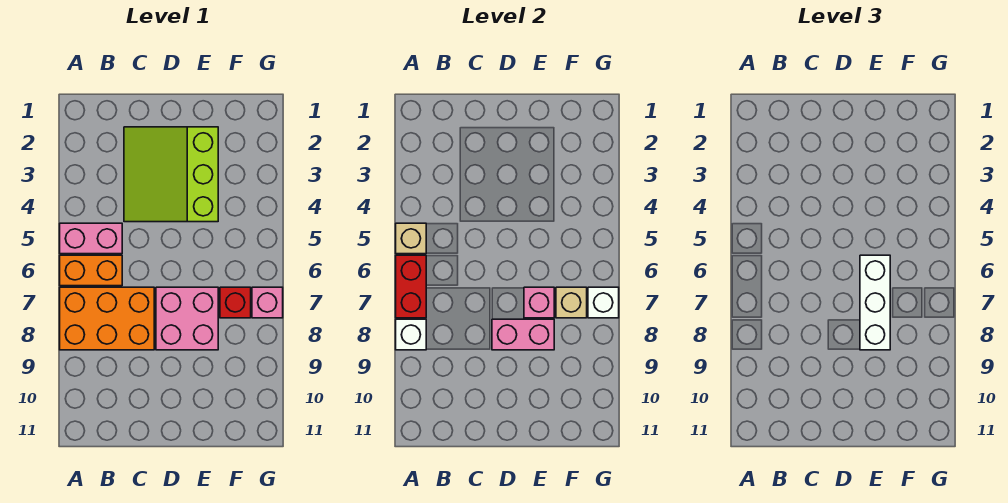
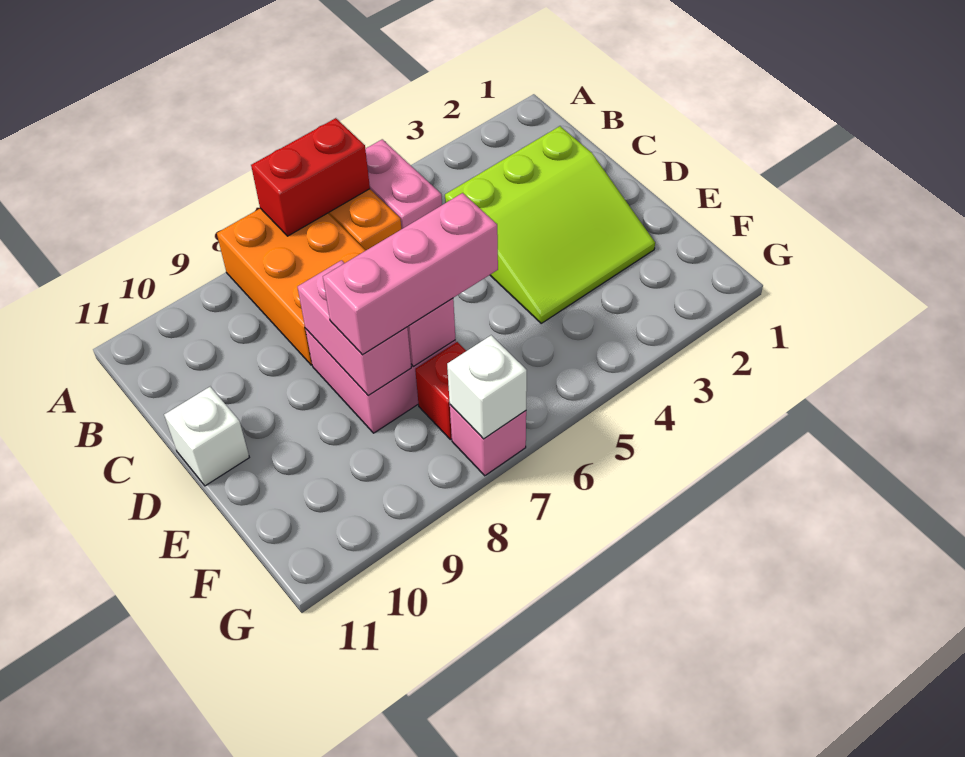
tan brick A5 level 2 -> none
white brick A8 level 2 -> white brick D11 level 1
lime slope C2:E4 level 1 top E -> lime slope C2:E4 level 1 top C
white brick E6:E8 level 3 -> pink brick E6:E8 level 3
tan brick F7 level 2 -> none

